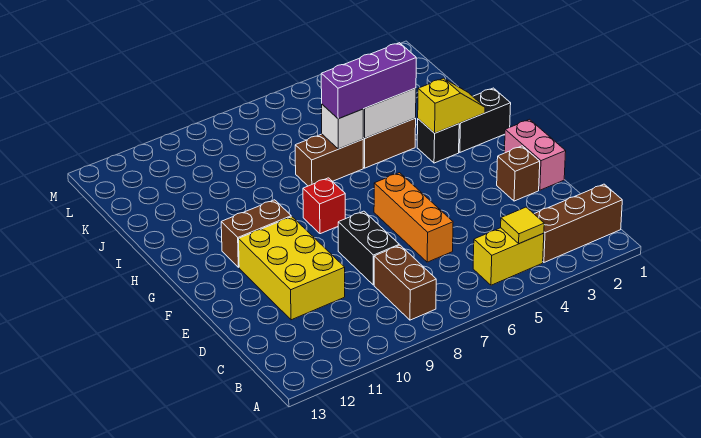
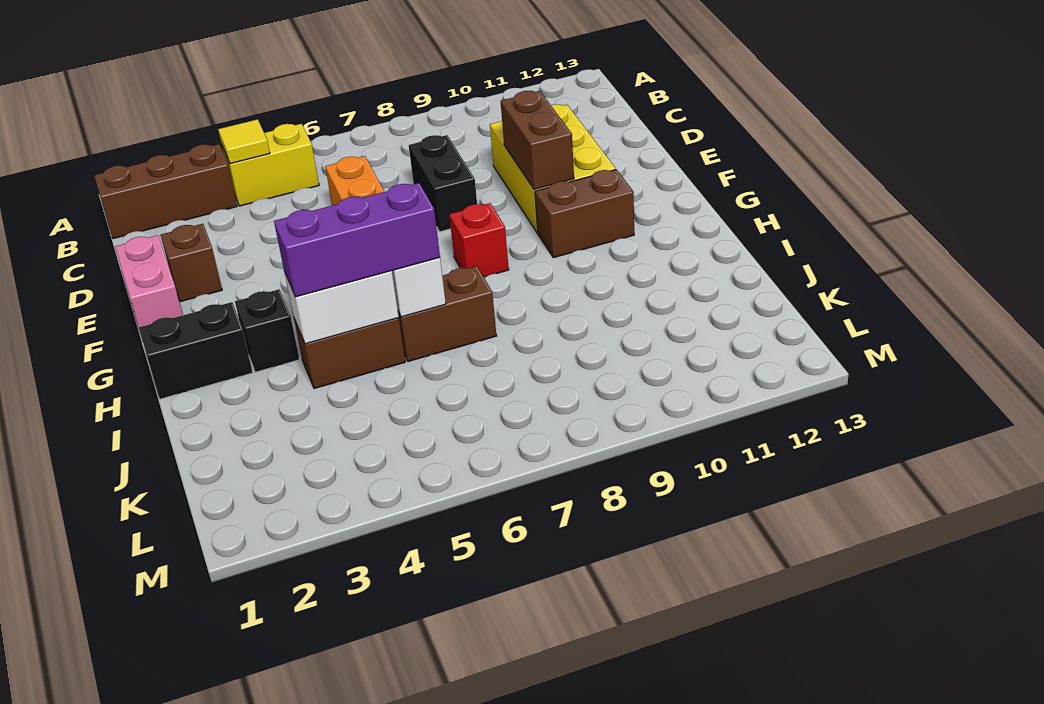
brown brick B8:C8 level 1 -> brown brick E10:F10 level 2
yellow slope H2:H3 level 2 top 3 -> none

